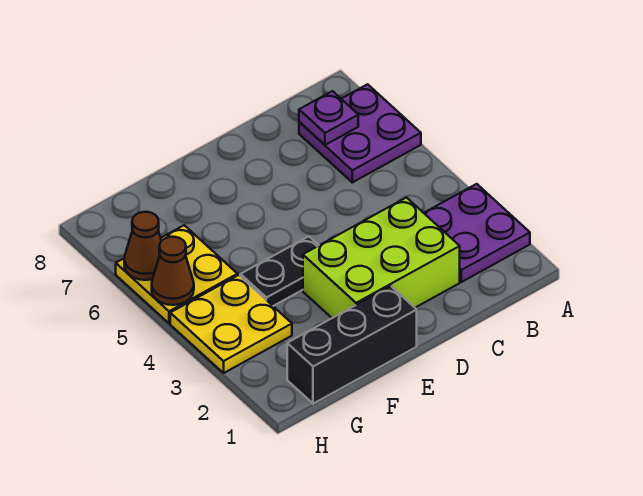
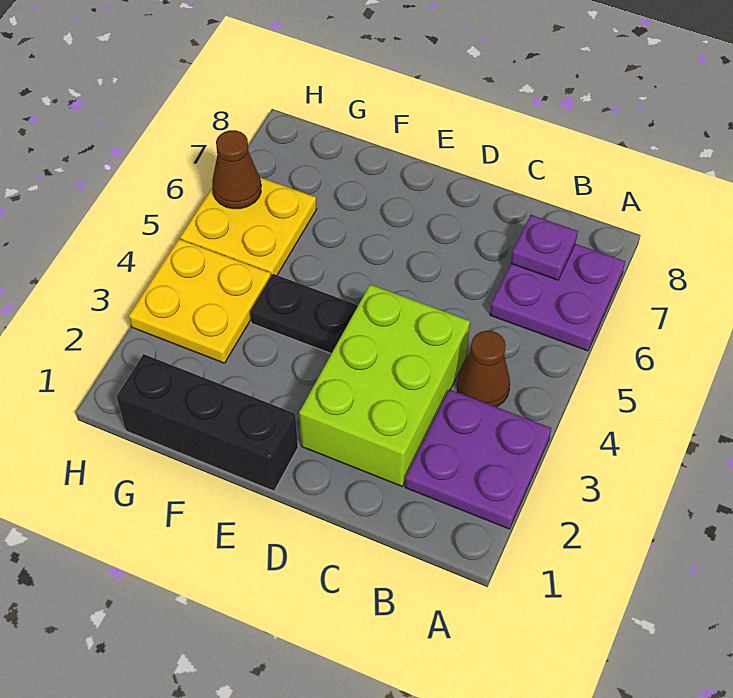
lime brick C2:E3 level 1 -> lime brick C2:D4 level 1
brown cone H5 level 2 -> brown cone B4 level 1

